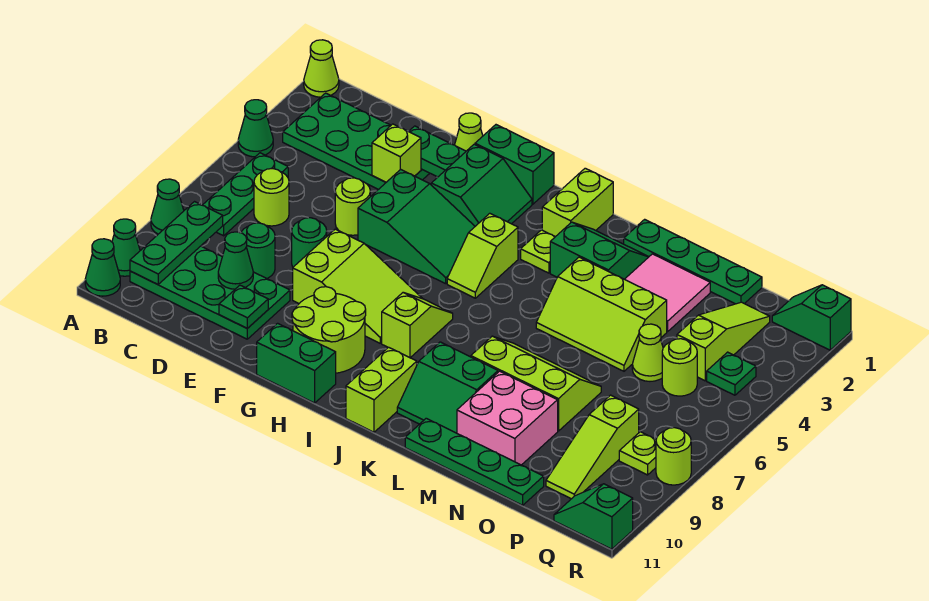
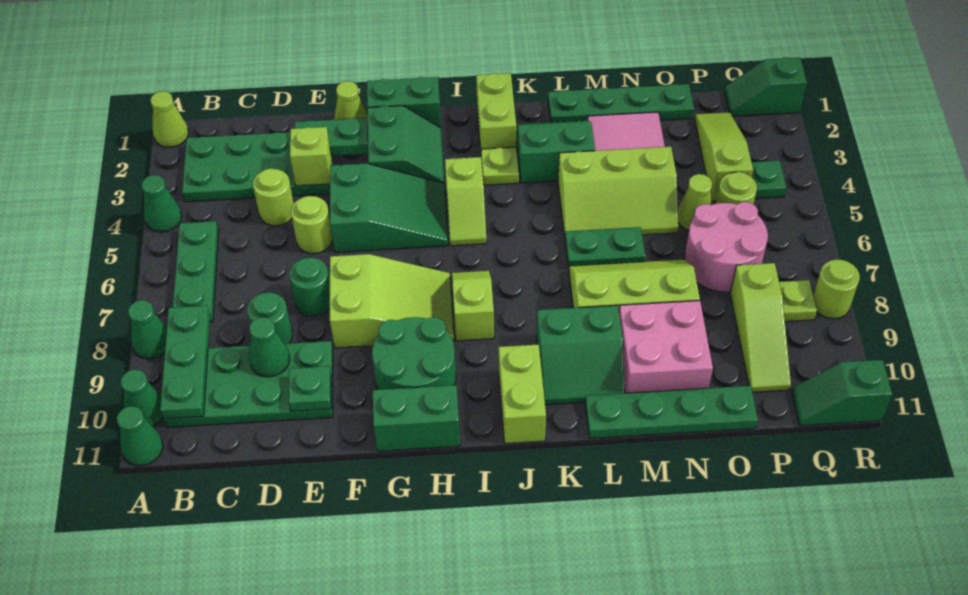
lime round brick C6 level 1 -> lime round brick D4 level 1
lime round brick G9:H10 level 1 -> green round brick G9:H10 level 1
none -> green plate L6:M6 level 1
none -> pink round brick O6:P7 level 1

